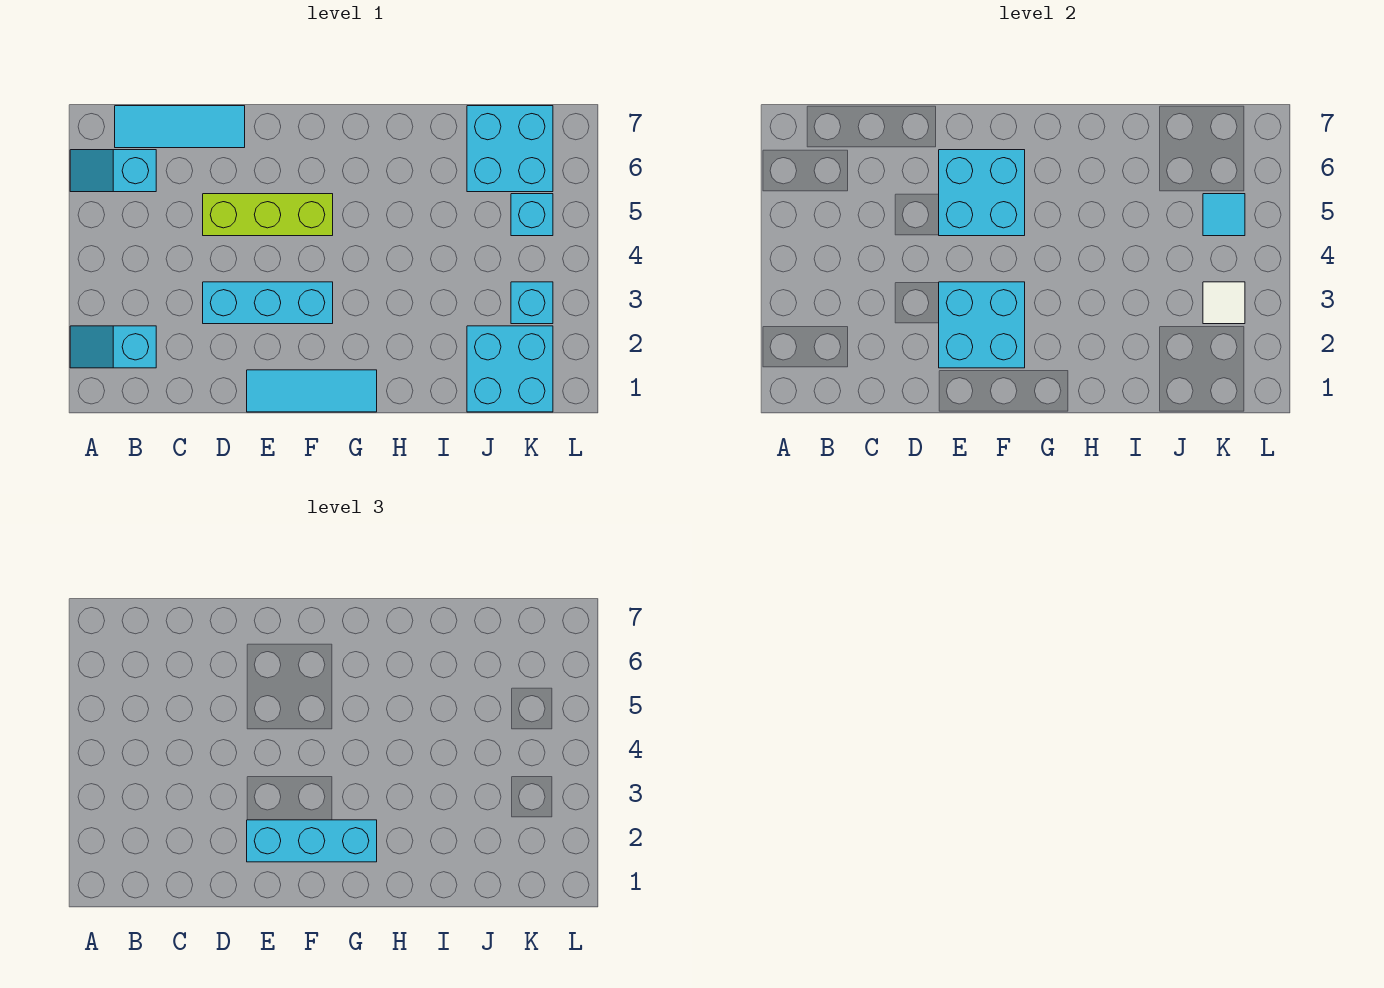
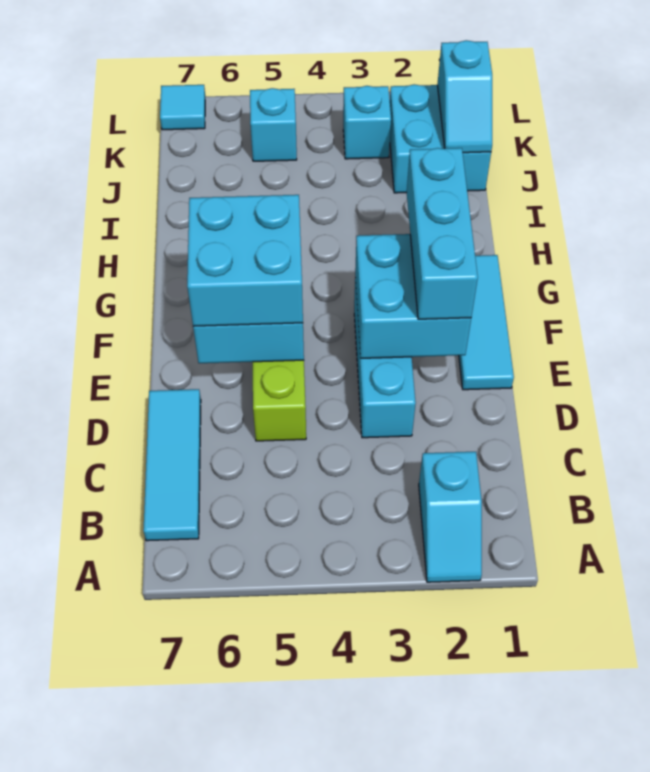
cyan slope A6:B6 level 1 top B -> cyan slope J1:K1 level 2 top K
cyan brick J6:K7 level 1 -> cyan brick E5:F6 level 3
white tile K3 level 2 -> none
cyan tile K5 level 2 -> cyan tile L7 level 1

